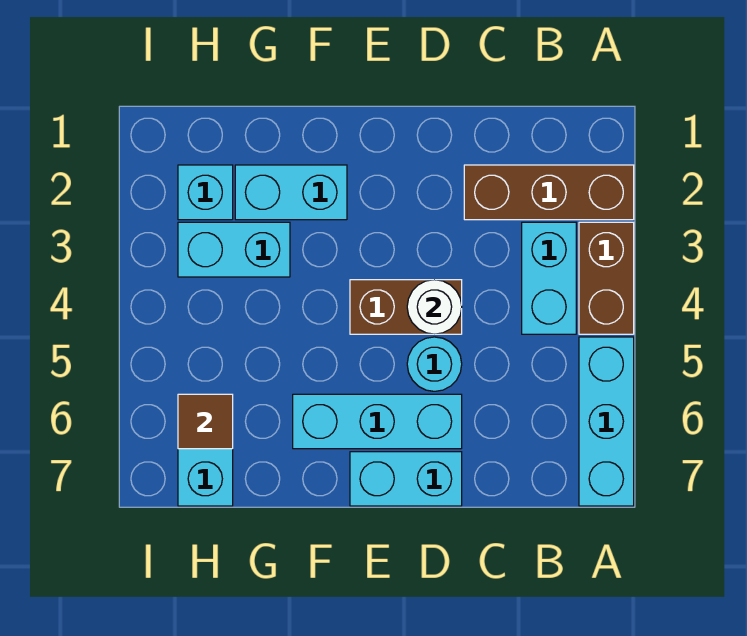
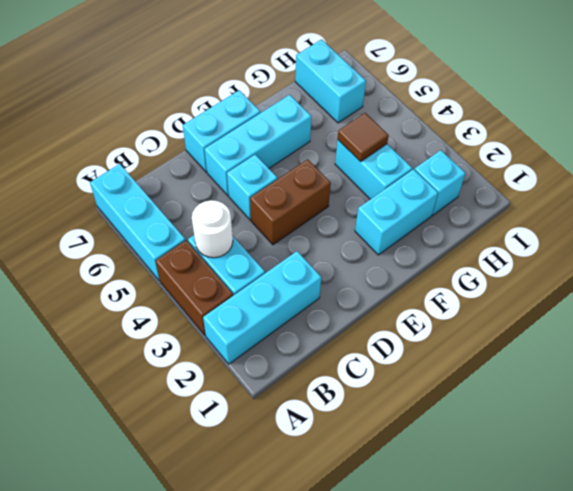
brown brick A2:C2 level 1 -> cyan brick A2:C2 level 1
white round brick D4 level 2 -> white round brick B4 level 2
cyan round brick D5 level 1 -> cyan brick D5 level 1
cyan brick G3:H3 level 1 -> cyan brick G3:G4 level 1
brown tile H6 level 2 -> brown tile G4 level 2

